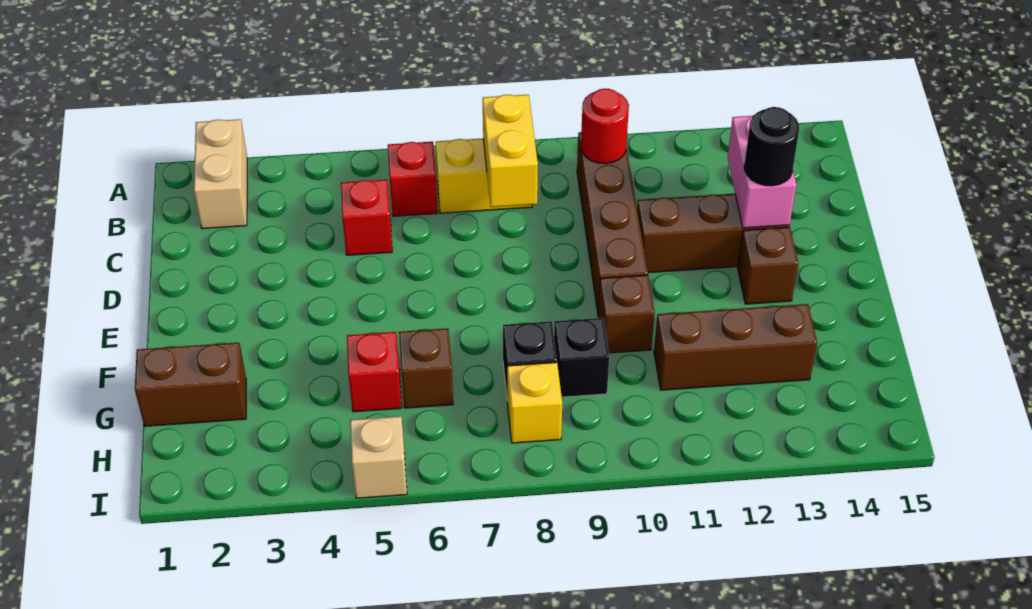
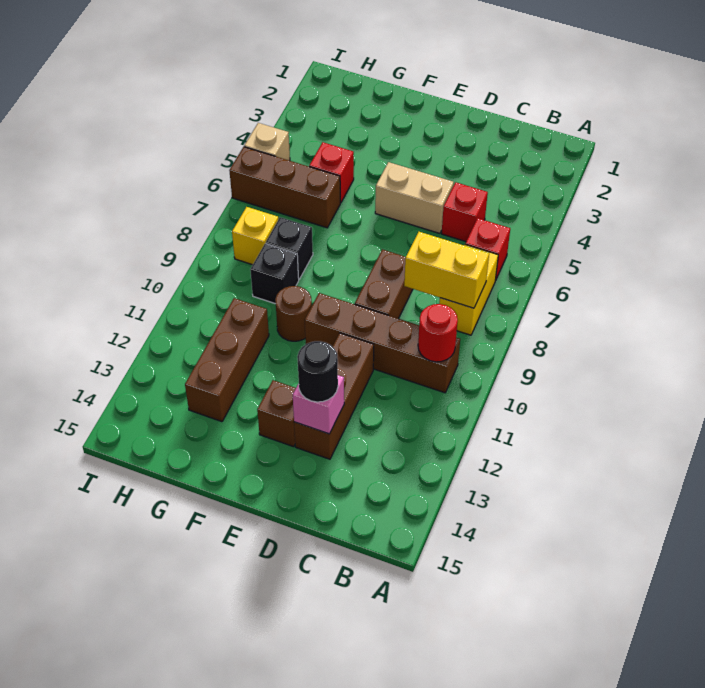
tan brick A2:B2 level 1 -> tan brick D5:E5 level 1
pink brick C13:D13 level 2 -> pink brick D13 level 2
brown brick F10 level 1 -> brown round brick F10 level 1
brown brick G1:G2 level 1 -> brown brick D8:D9 level 1
brown brick G6 level 1 -> brown brick G6:I6 level 1

